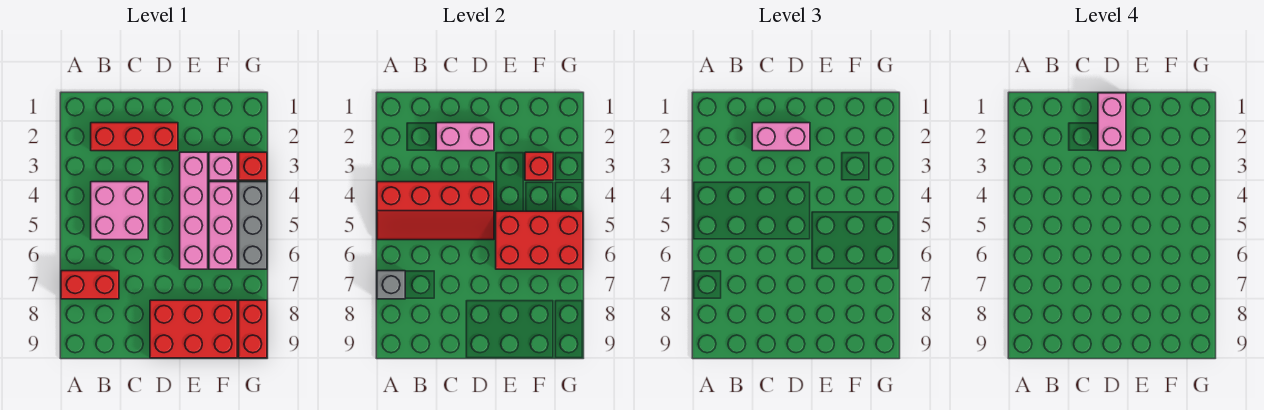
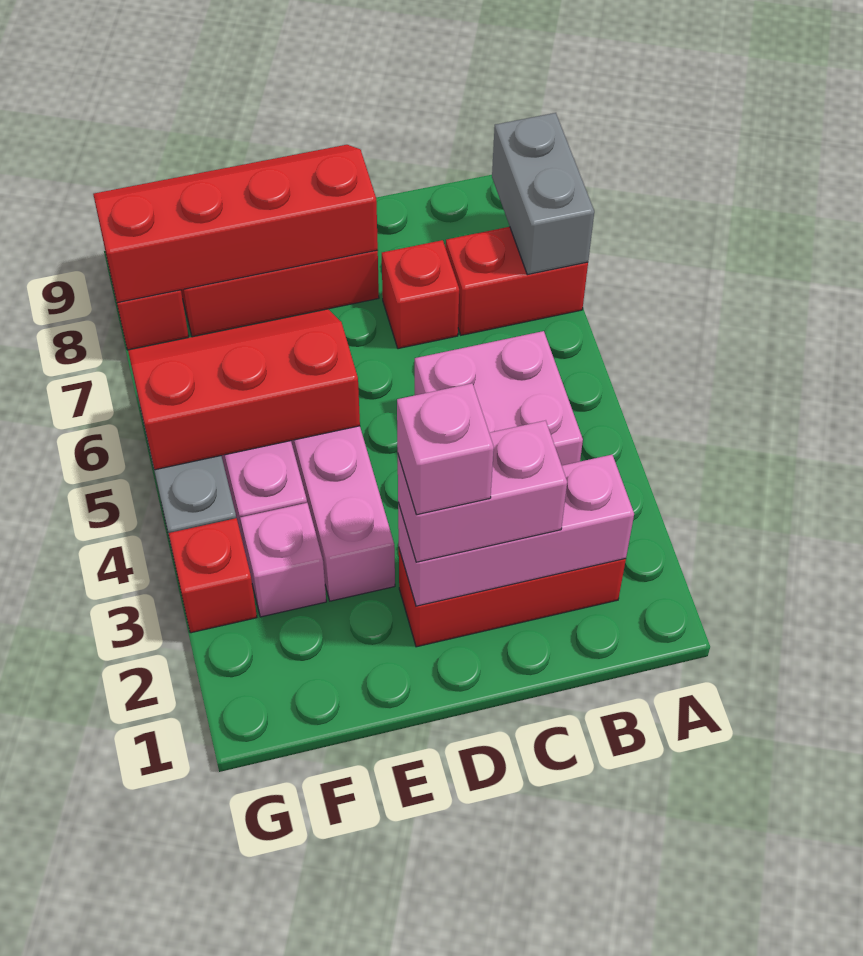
red slope A4:D5 level 2 top 4 -> red slope D8:G9 level 2 top 8
grey brick A7 level 2 -> grey brick A7:A8 level 2
pink brick C2:D2 level 2 -> pink brick B2:D2 level 2
pink brick D1:D2 level 4 -> pink brick D2 level 4
red brick E5:G6 level 2 -> red slope E5:G6 level 2 top 5
red brick F3 level 2 -> red brick C7 level 1

